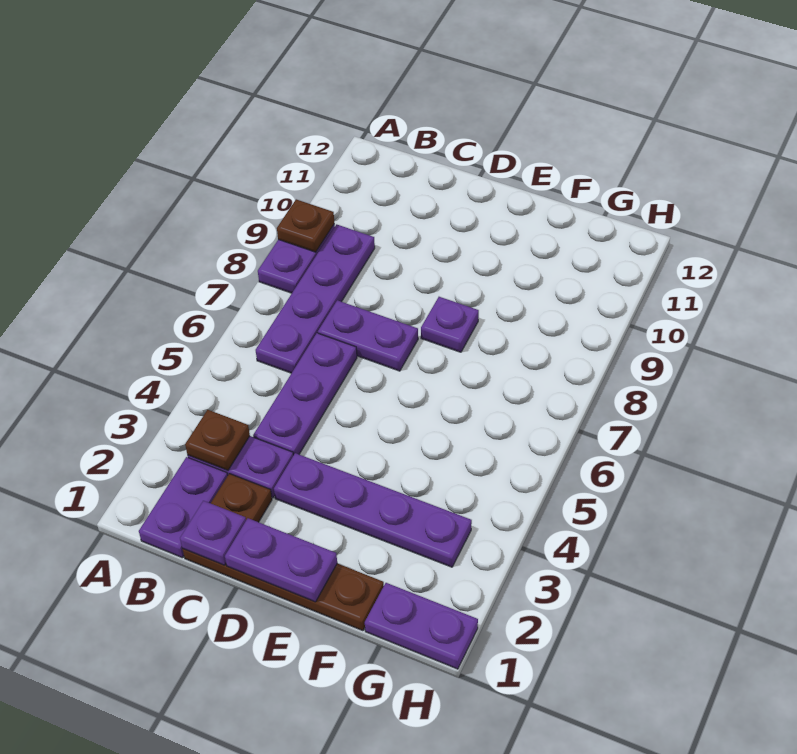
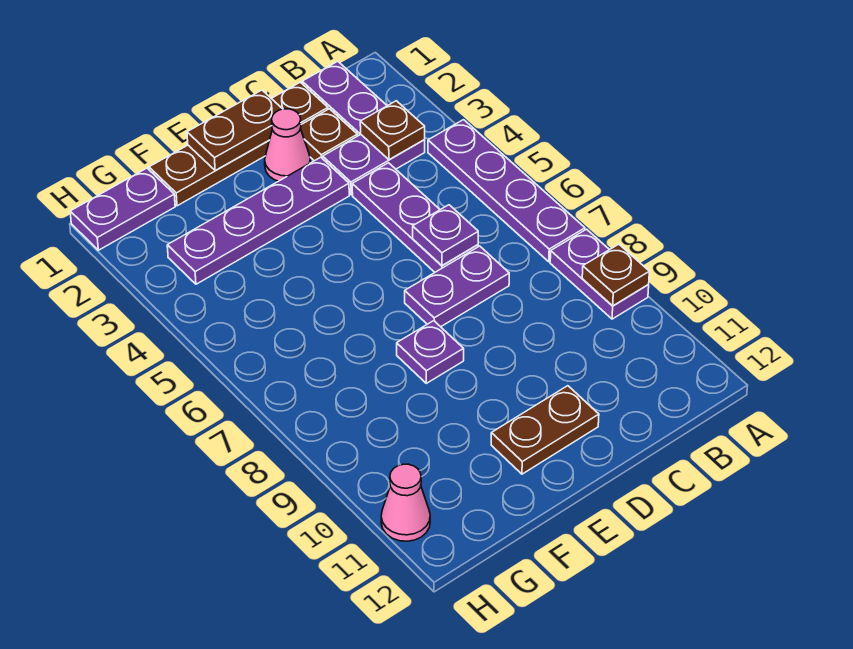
purple plate B6:B9 level 1 -> purple plate A4:A7 level 1
purple plate C1 level 2 -> purple plate C6 level 2
purple plate D1:E1 level 2 -> brown plate D1:E1 level 2
none -> pink cone D2 level 1
none -> brown plate D11:E11 level 1
none -> pink cone H11 level 1

